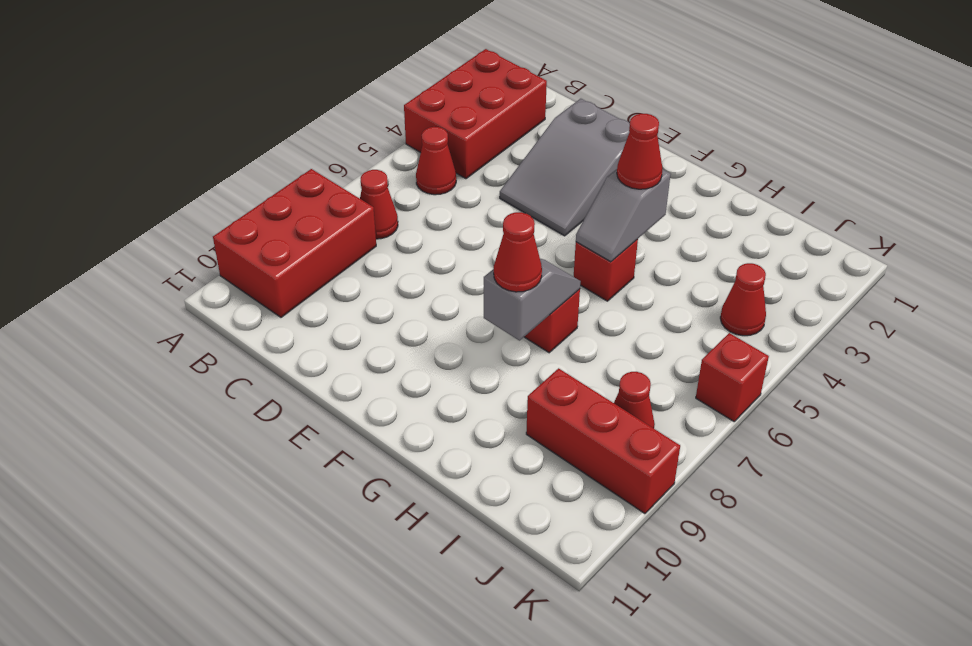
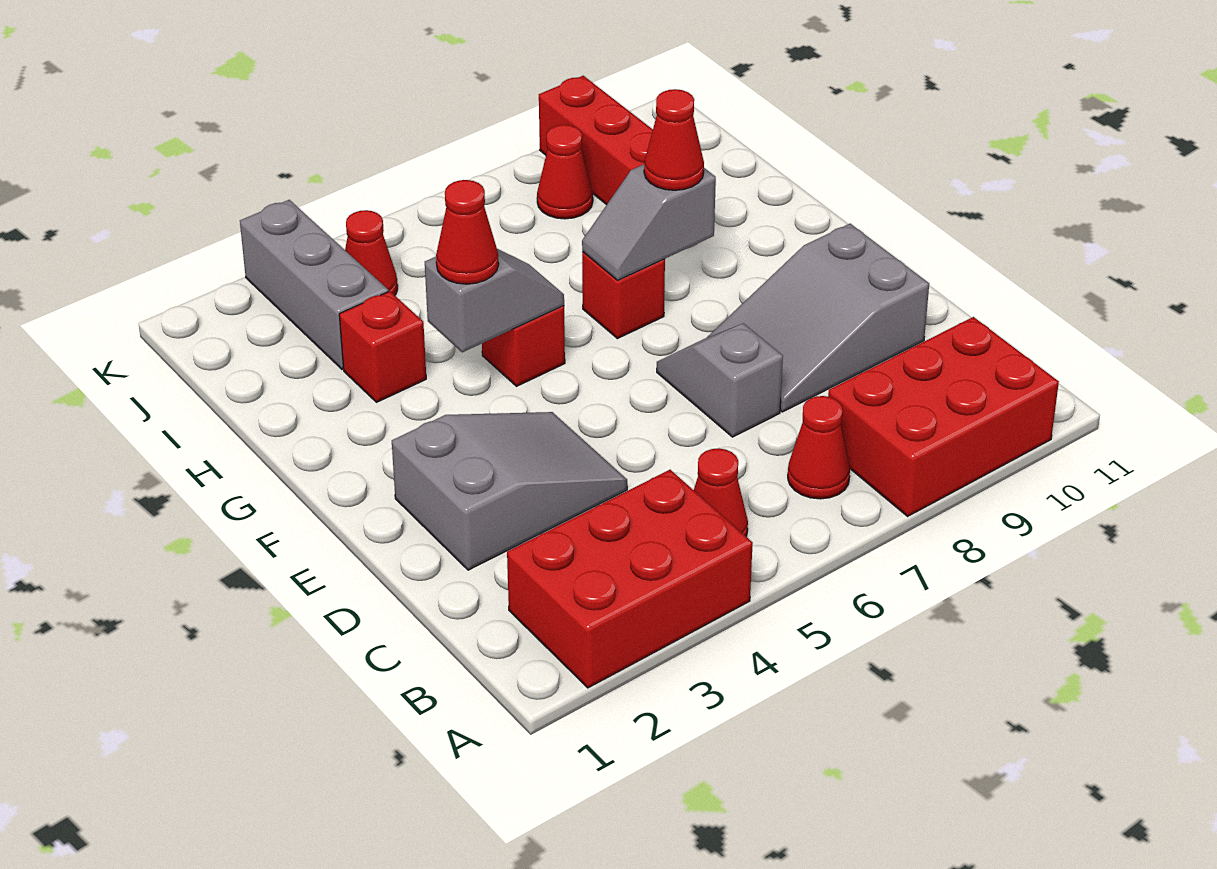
none -> grey slope D7:E7 level 1 top D
none -> grey slope D8:E10 level 1 top 10
none -> grey brick I3:K3 level 1
red brick K6 level 1 -> red brick H3 level 1

